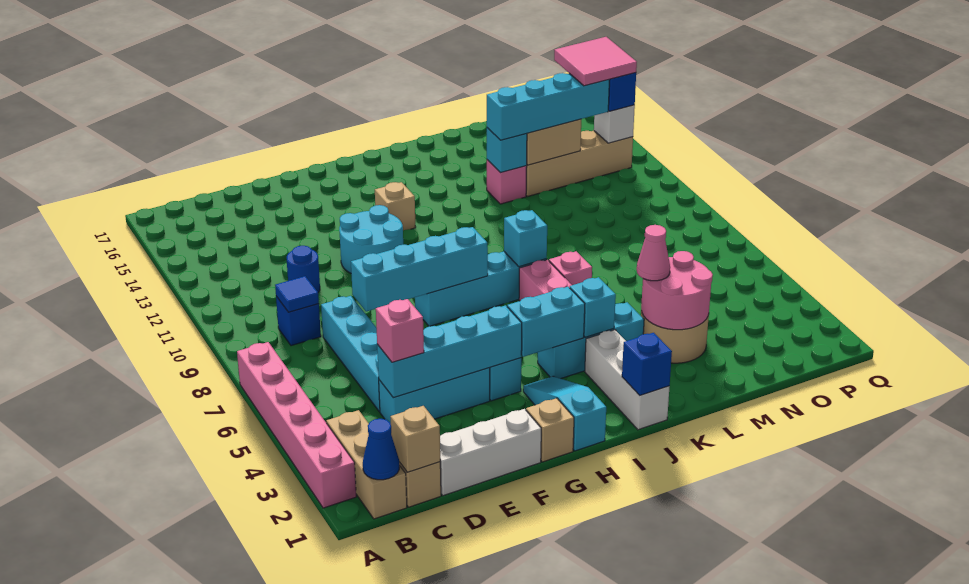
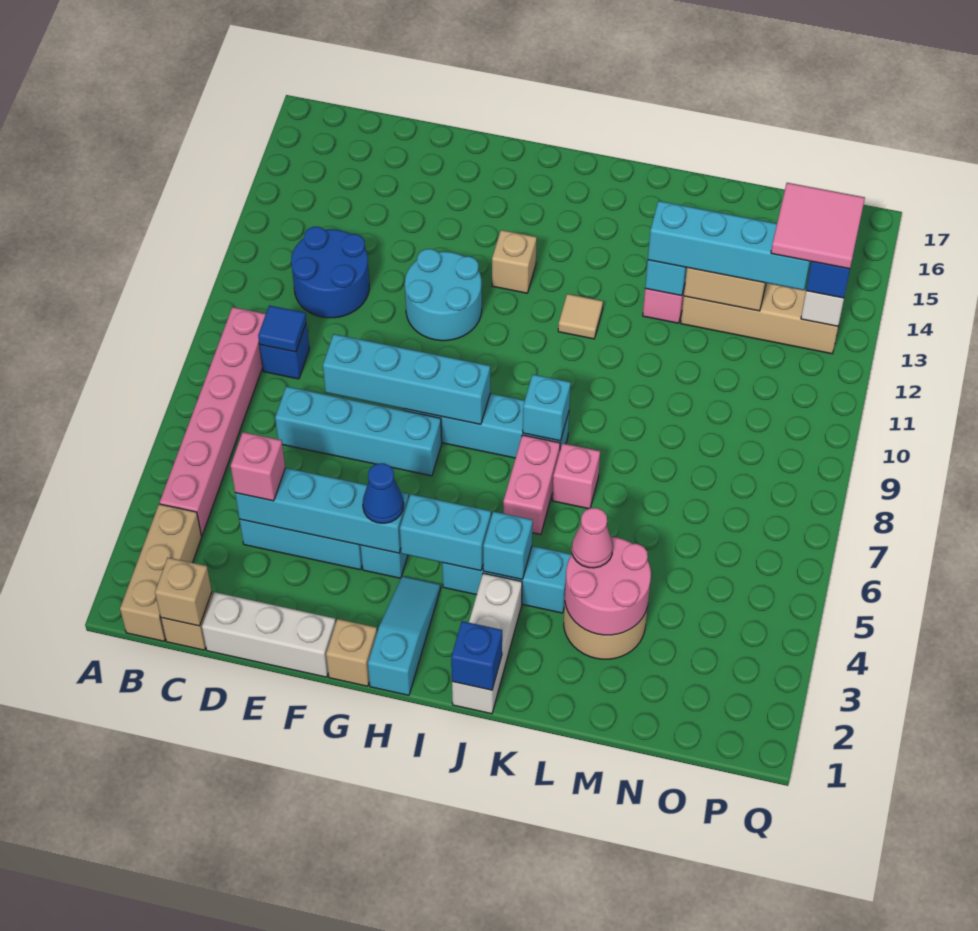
pink brick A2:A7 level 1 -> pink brick B4:B9 level 1
blue cone B1 level 2 -> blue cone G4 level 3
cyan brick D5:D8 level 1 -> cyan brick D7:G7 level 1
blue round brick D11 level 1 -> blue round brick C11:D12 level 1
none -> tan tile J12 level 1

